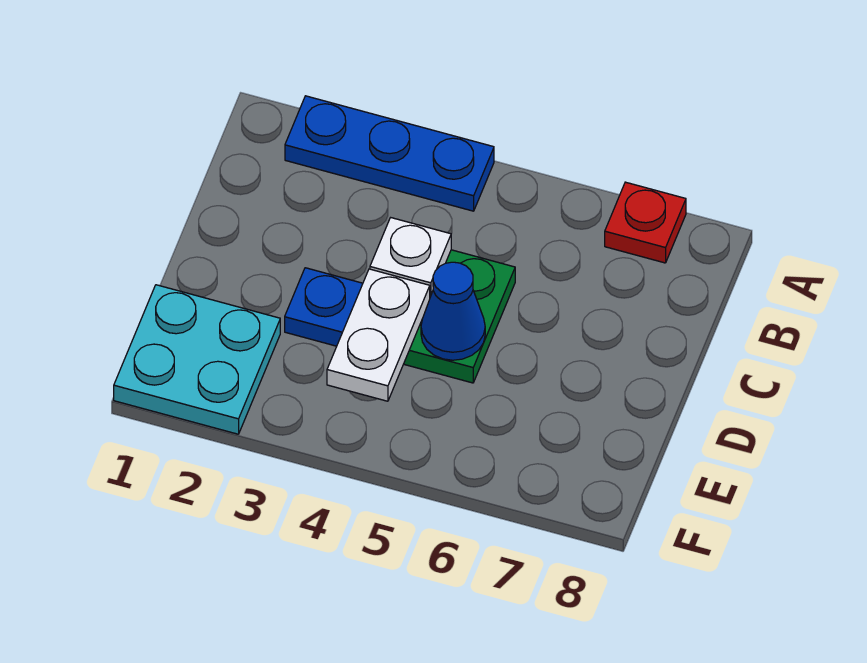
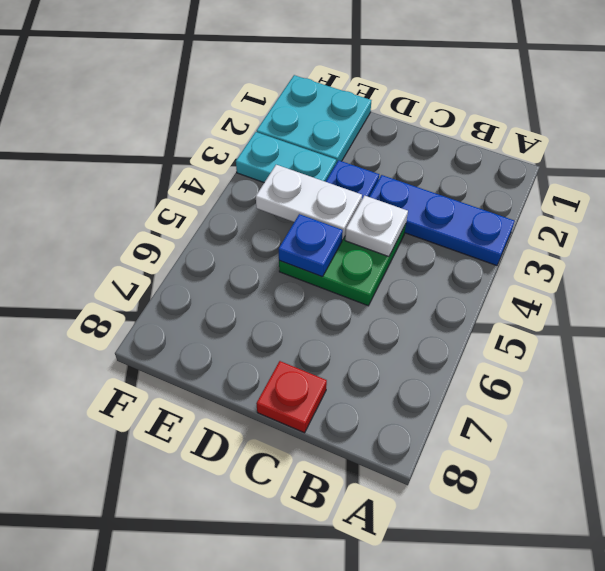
blue plate A2:A4 level 1 -> blue plate A3:C3 level 1
red plate A7 level 1 -> red plate C8 level 1
blue cone D5 level 2 -> blue plate D5 level 2
none -> cyan plate E3:F3 level 1

